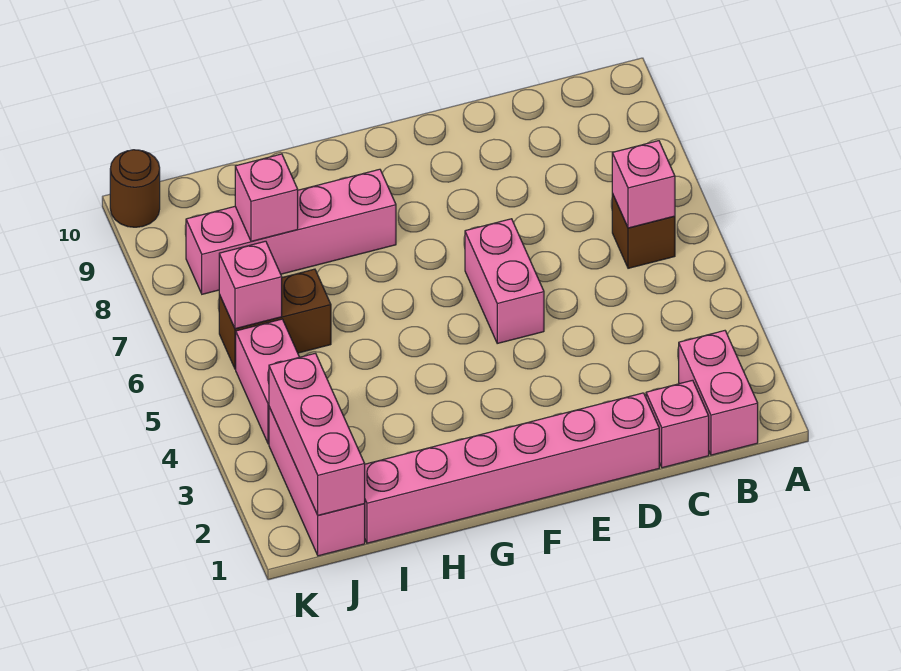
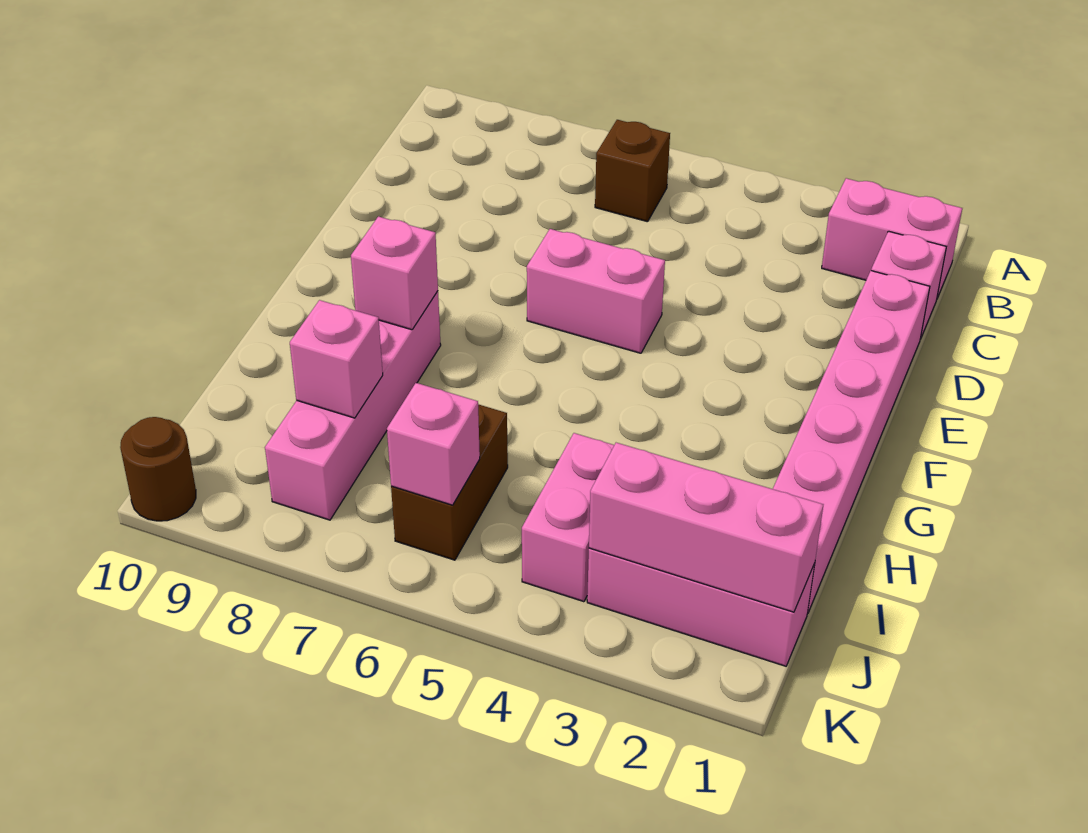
pink brick B6 level 2 -> pink brick G8 level 2
pink brick J4:J5 level 1 -> pink brick I4:J4 level 1

